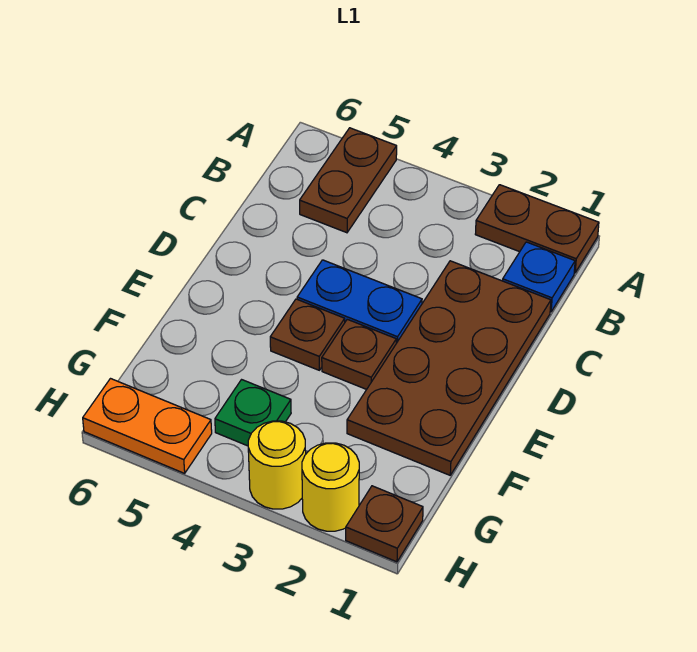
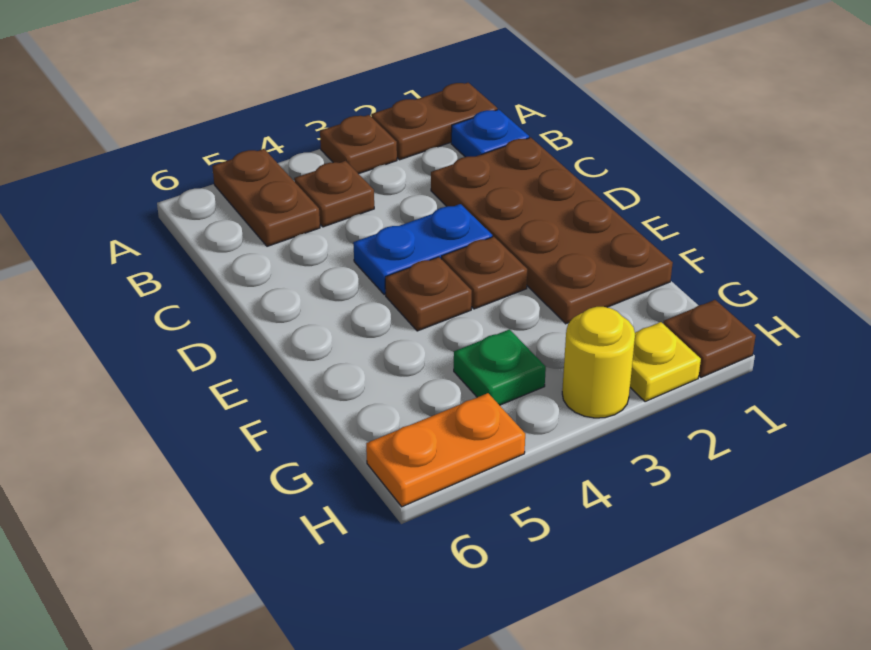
none -> brown plate A3 level 1
none -> brown plate B4 level 1
yellow round brick H2 level 1 -> yellow plate H2 level 1

